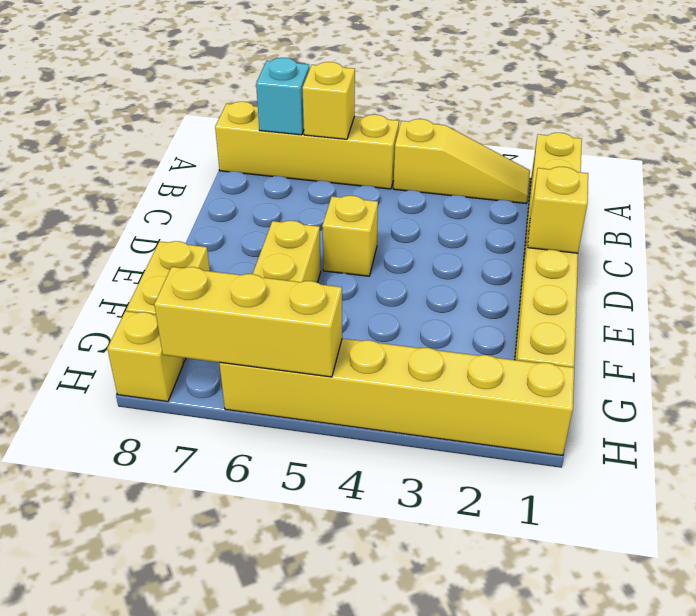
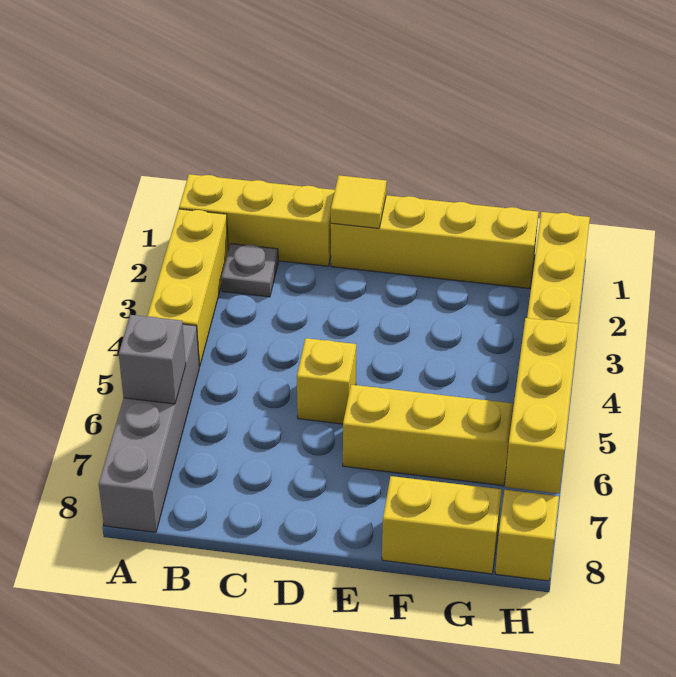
yellow slope A2:A4 level 1 top 4 -> yellow brick A2:A4 level 1
yellow brick A5:A8 level 1 -> grey brick A5:A8 level 1
yellow brick A6 level 2 -> grey brick A6 level 2
cyan brick A7 level 2 -> none
none -> grey plate B2 level 1
yellow brick D1 level 2 -> yellow tile D1 level 2

